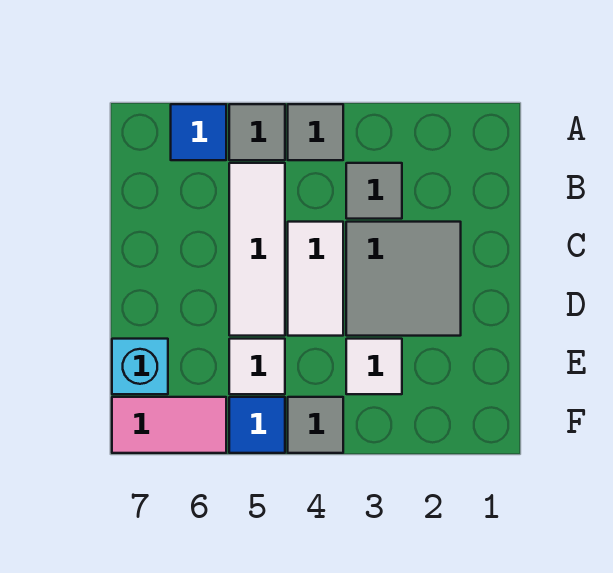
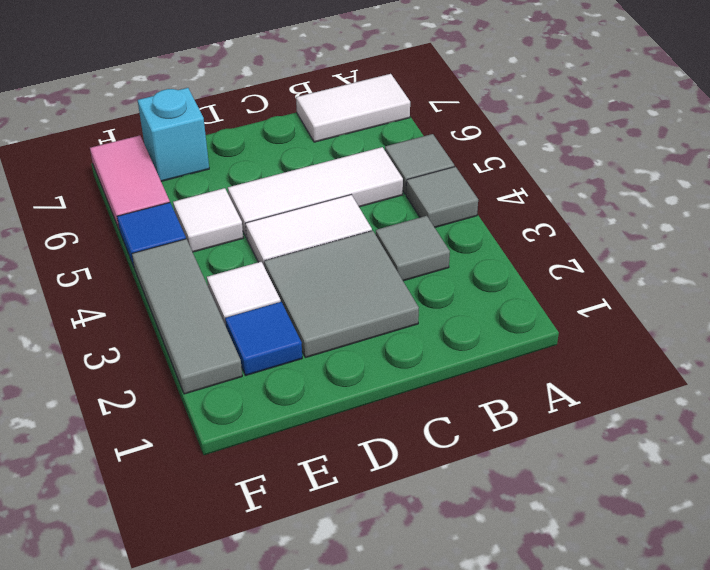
blue tile A6 level 1 -> blue tile E2 level 1
none -> white tile A7:B7 level 1
grey tile F4 level 1 -> grey tile F2:F4 level 1

